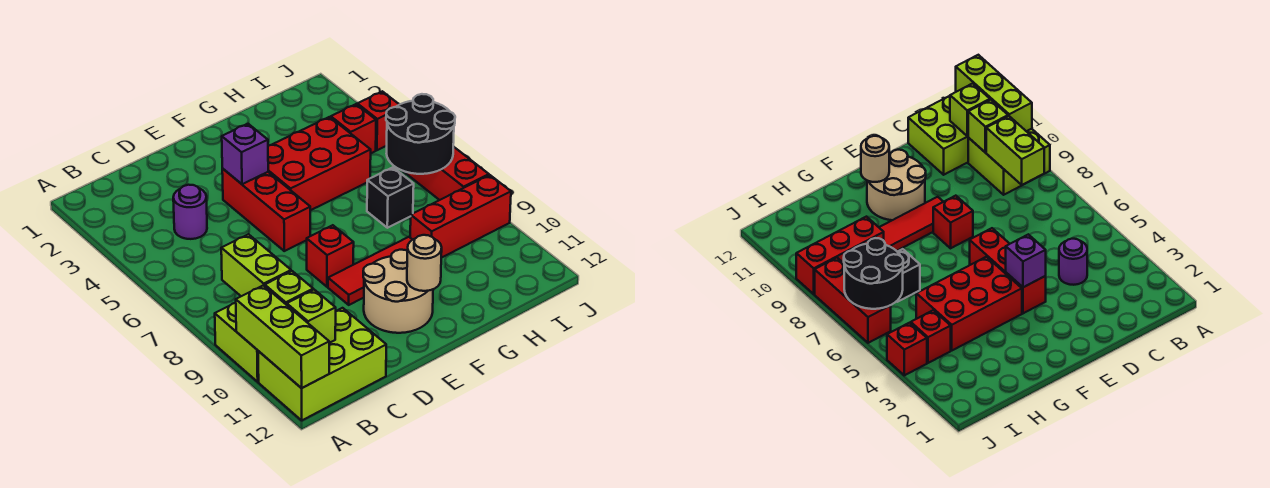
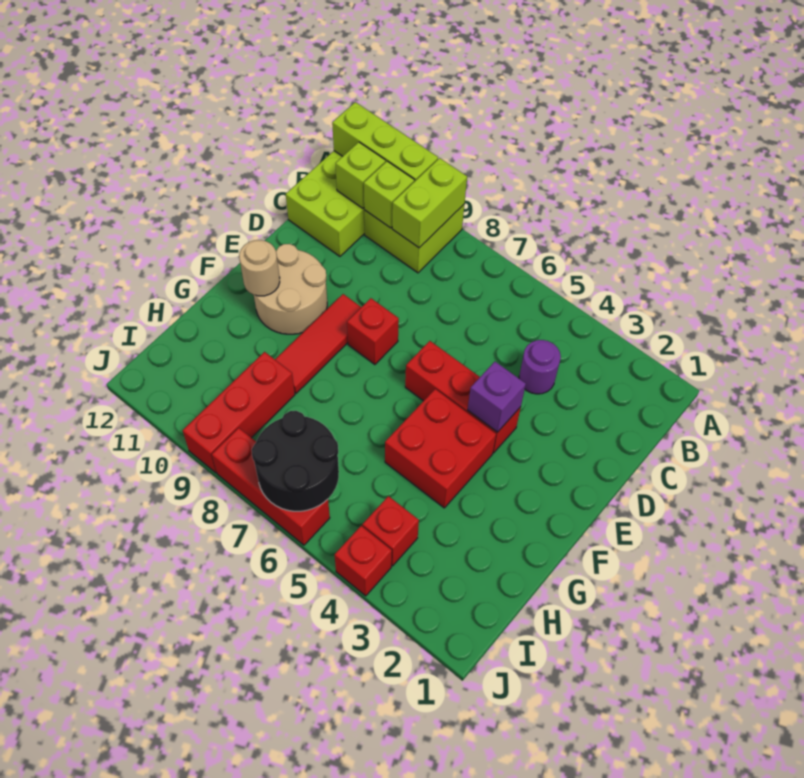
lime brick B8:B9 level 2 -> lime brick A9:B9 level 2
red brick F4:H5 level 1 -> red brick F4:G5 level 1
black brick H7 level 1 -> none

